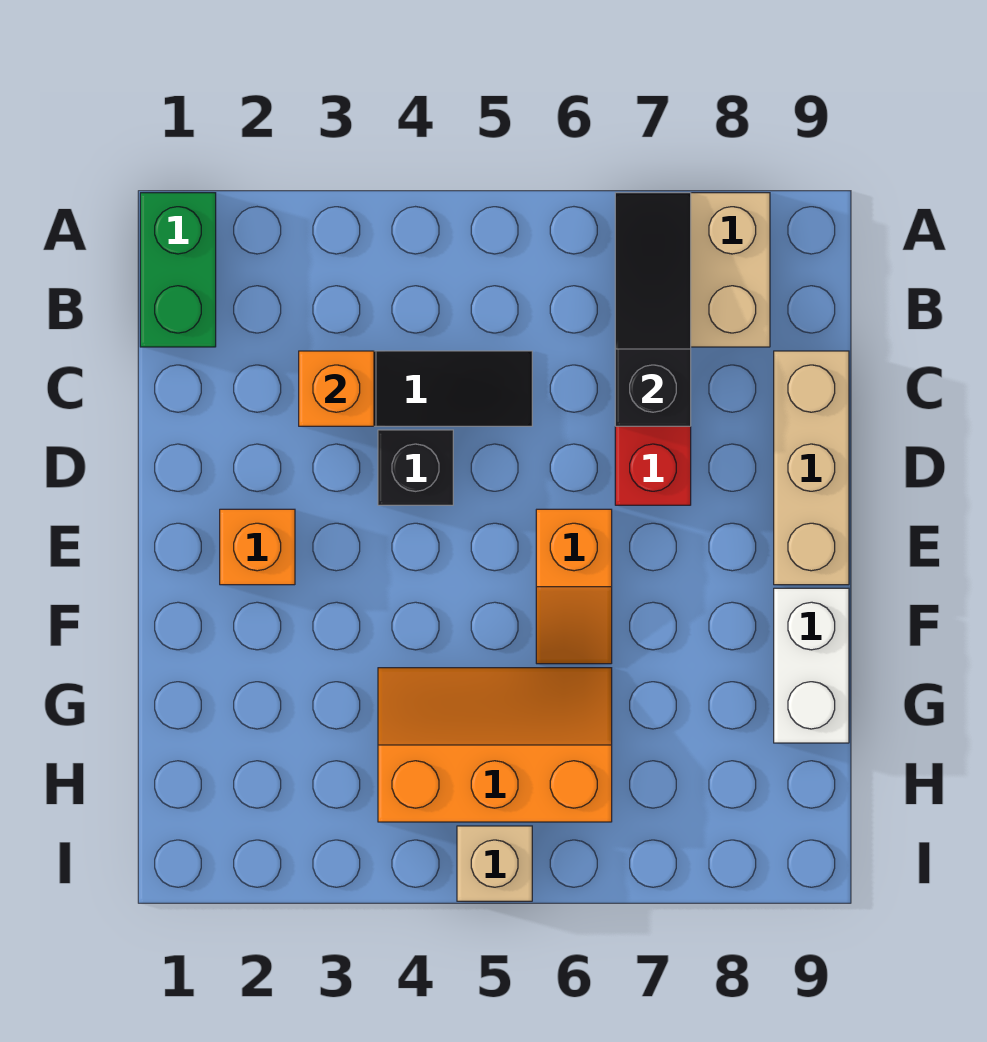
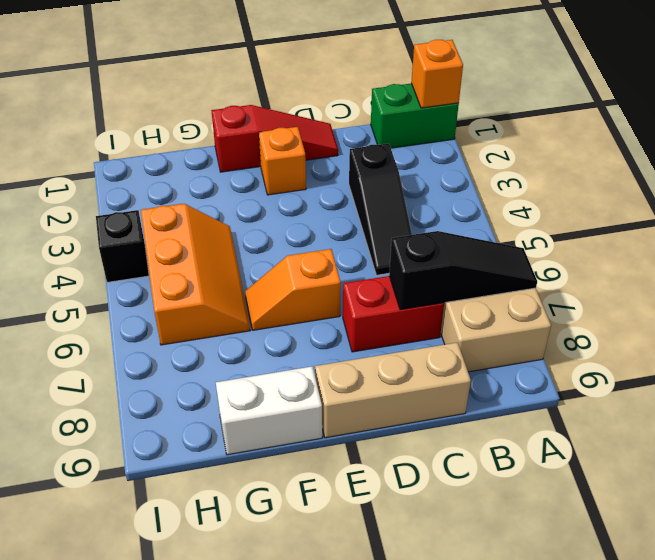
orange brick C3 level 2 -> orange brick A1 level 2
none -> red slope D1:F1 level 1 top F
black brick D4 level 1 -> black brick I4 level 1
tan brick I5 level 1 -> none

